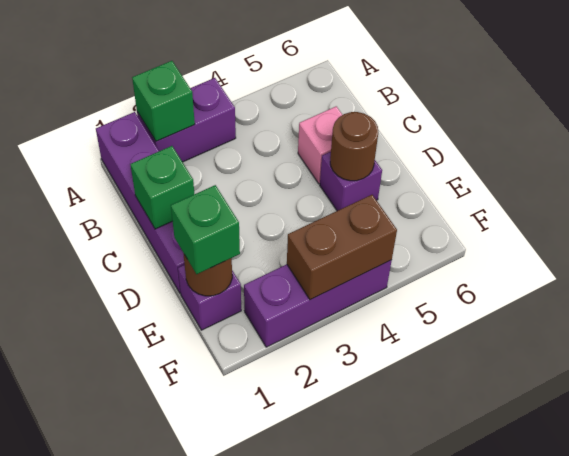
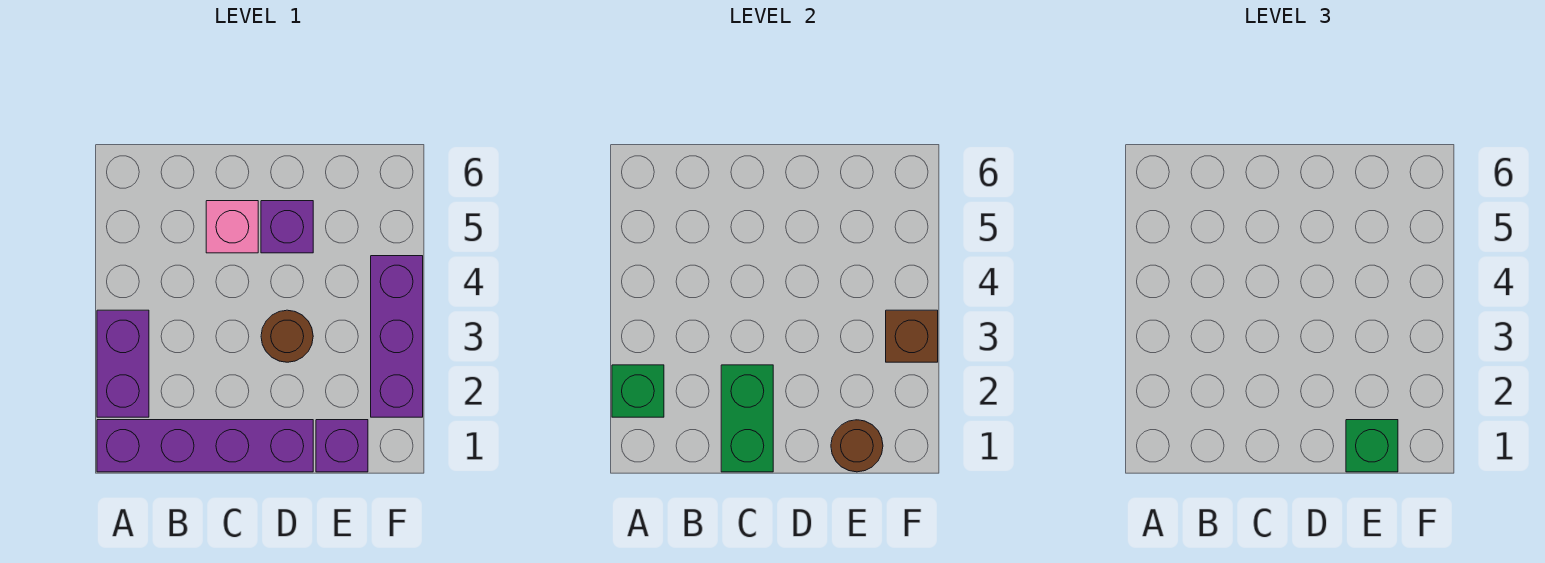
green brick C1 level 2 -> green brick C1:C2 level 2
brown round brick D5 level 2 -> brown round brick D3 level 1
brown brick F3:F4 level 2 -> brown brick F3 level 2

